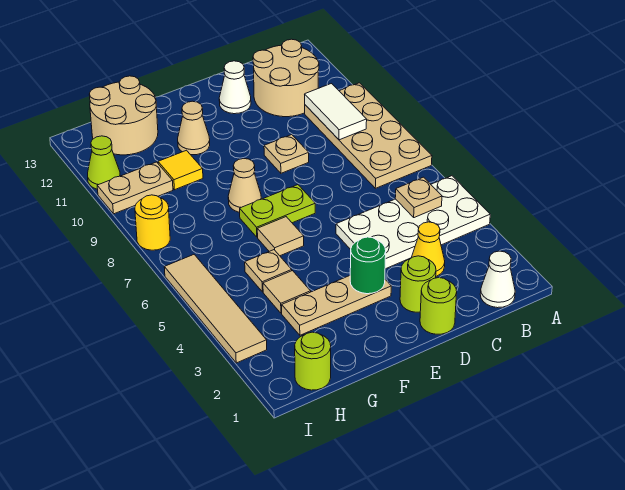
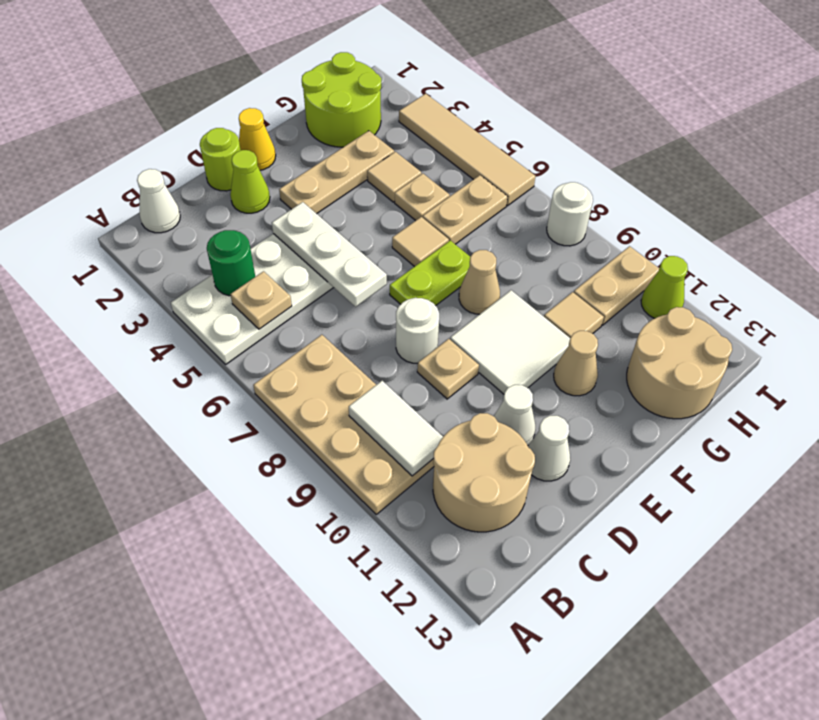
yellow cone C3 level 1 -> yellow cone E1 level 1
lime round brick D2 level 1 -> lime cone D2 level 1
none -> white plate D4:D6 level 2
none -> white round brick D8 level 1
none -> white cone D11 level 1
green round brick E3 level 2 -> green round brick B4 level 2
none -> white tile E9:F10 level 1
none -> tan plate G6:H6 level 1
yellow tile G10 level 1 -> tan tile G10 level 1
lime round brick H1 level 1 -> lime round brick G1:H2 level 1
yellow round brick I8 level 1 -> white round brick I8 level 1

